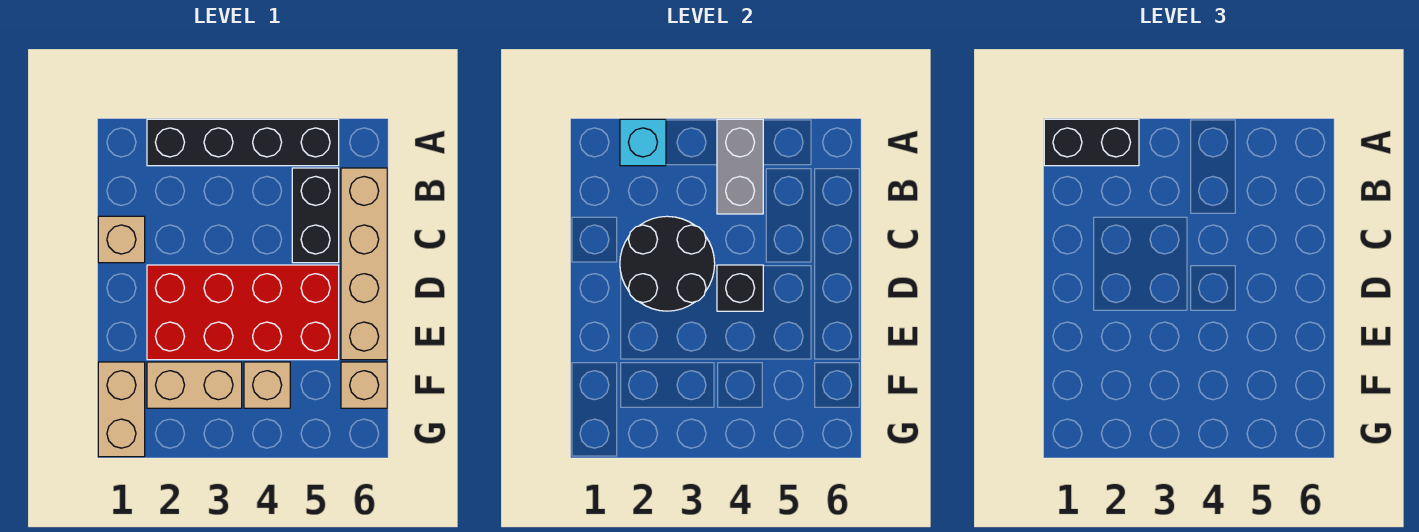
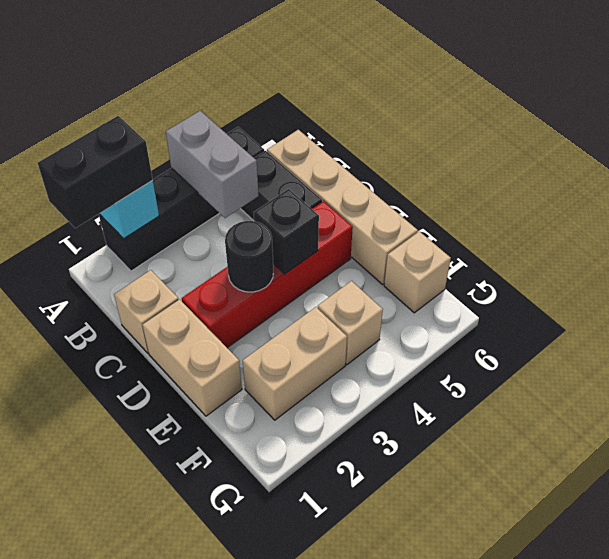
black round brick C2:D3 level 2 -> black round brick D3 level 2
red brick D2:E5 level 1 -> red brick D2:D5 level 1
tan brick F1:G1 level 1 -> tan brick D1:E1 level 1

